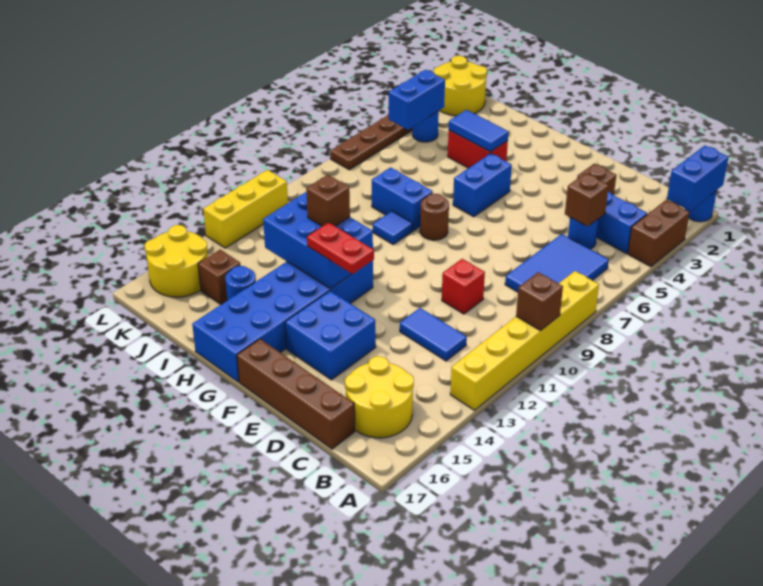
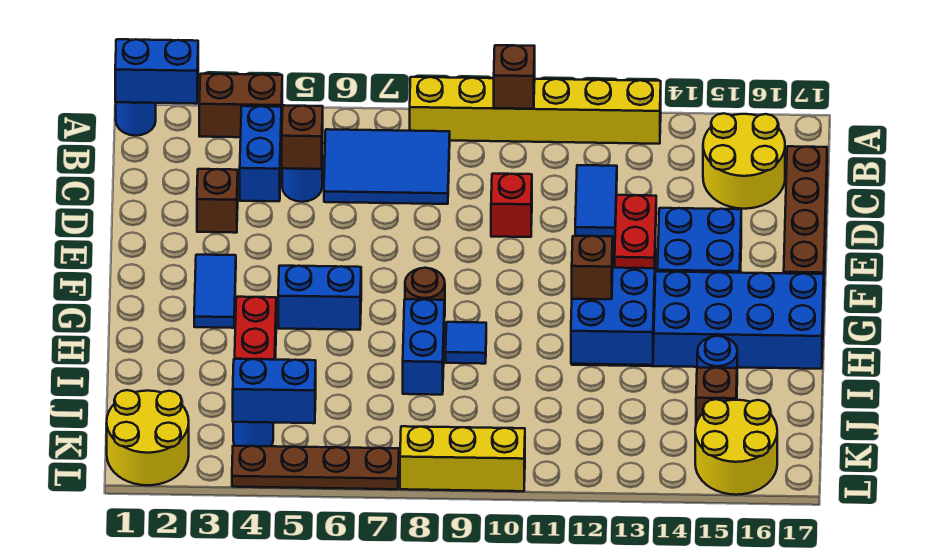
blue tile H4:I4 level 2 -> blue tile F3:G3 level 1
yellow brick L11:L13 level 1 -> yellow brick L8:L10 level 1

